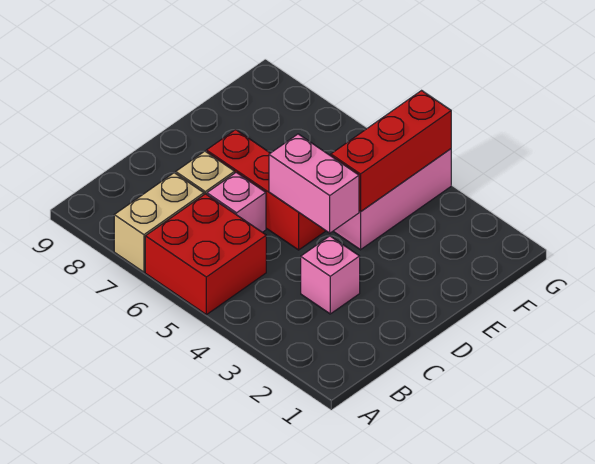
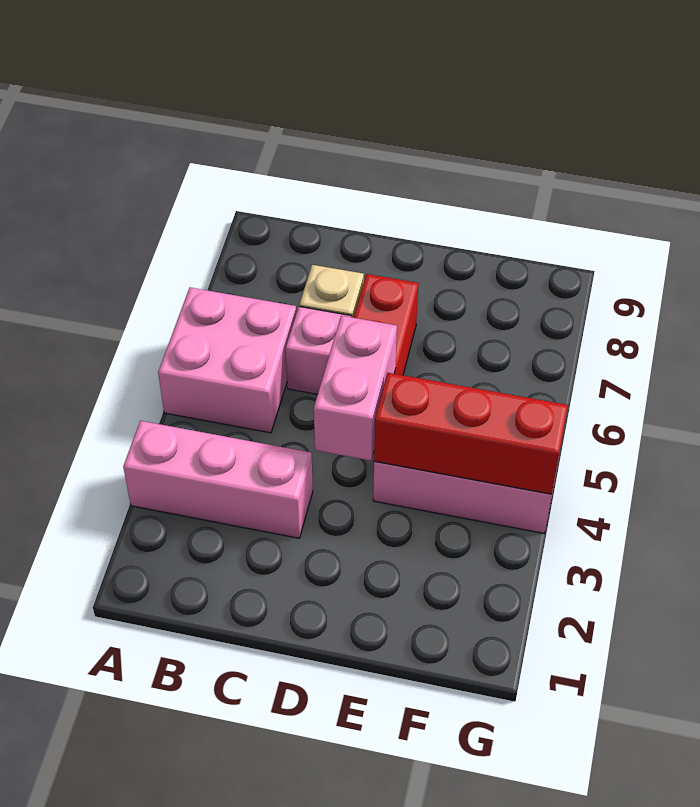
red brick A5:B6 level 1 -> pink brick A5:B6 level 1
tan brick A7:B7 level 1 -> none
pink brick C3 level 1 -> pink brick A3:C3 level 1

